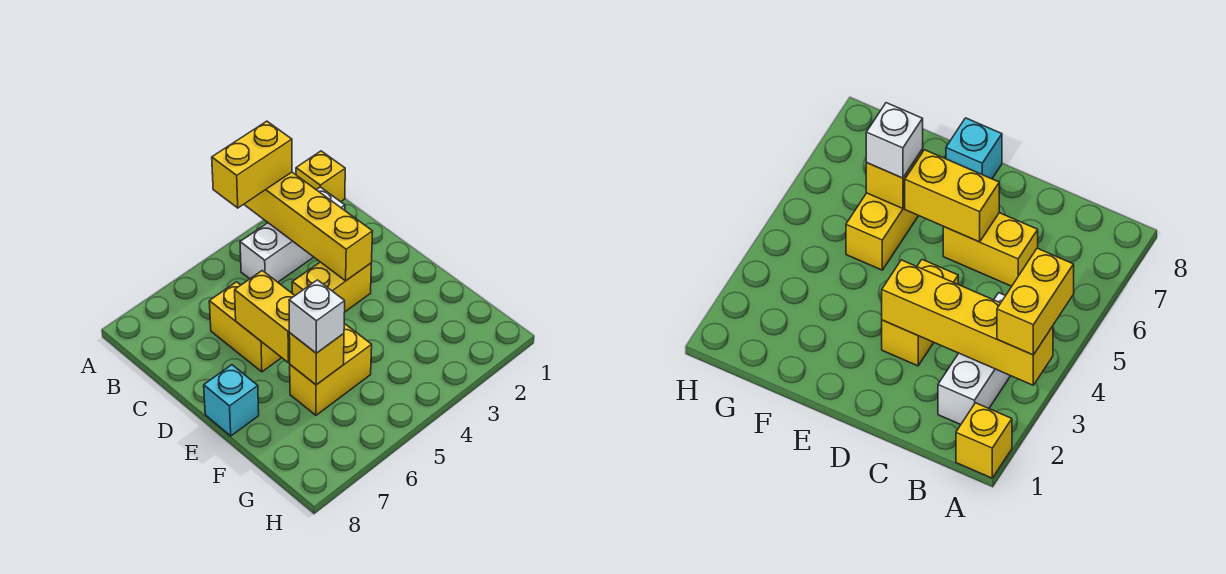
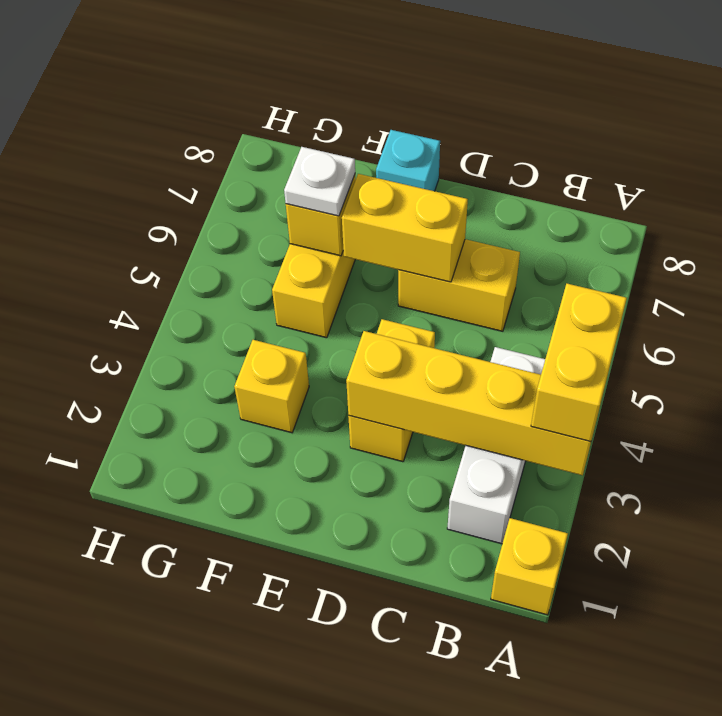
none -> yellow brick F3 level 1
white brick F6 level 3 -> white plate F6 level 3

